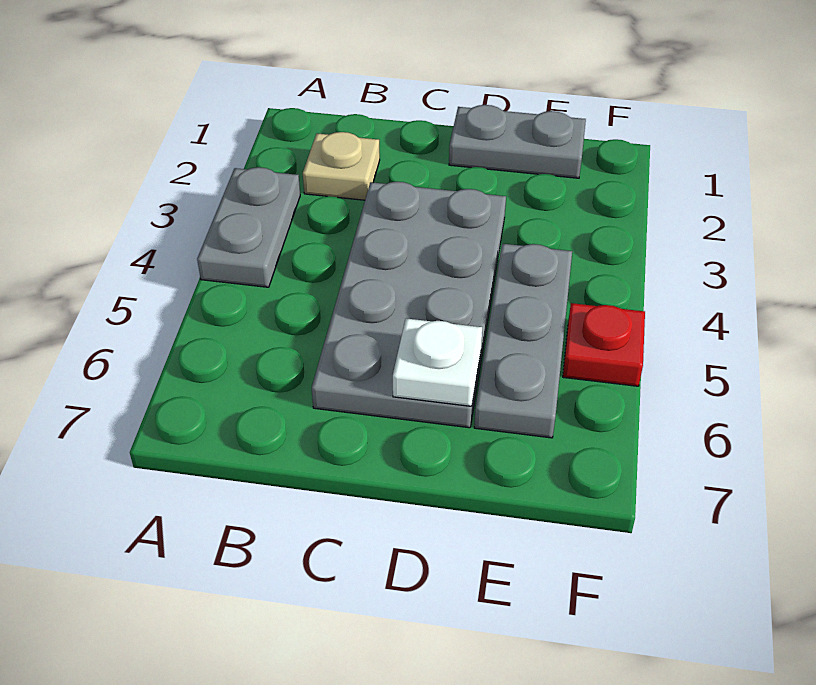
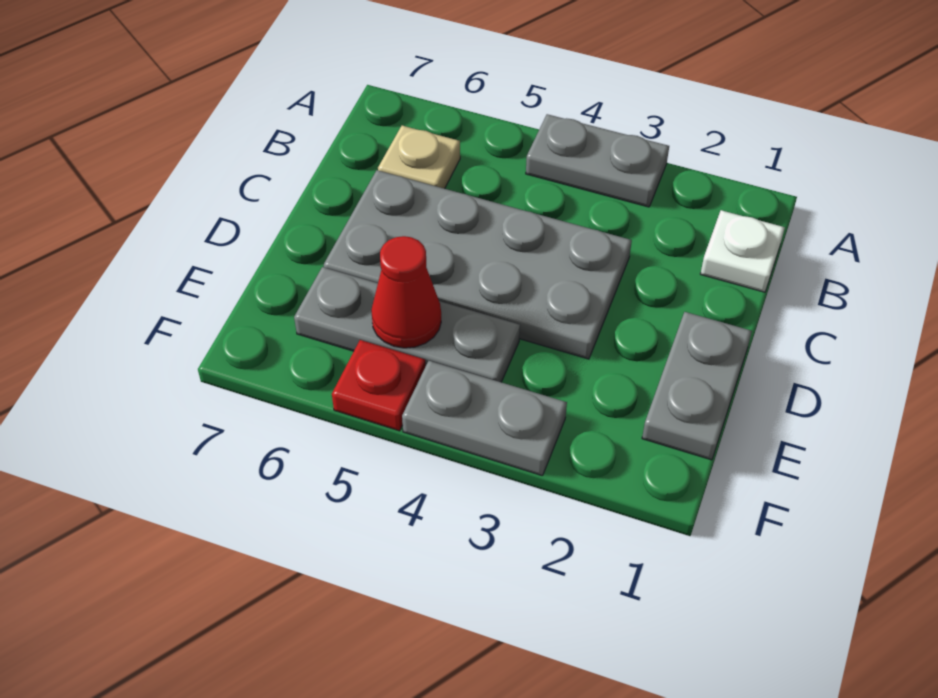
tan plate B2 level 1 -> tan plate B6 level 1
white plate D6 level 2 -> white plate B1 level 1
none -> red cone E5 level 2
none -> grey plate F3:F4 level 1

